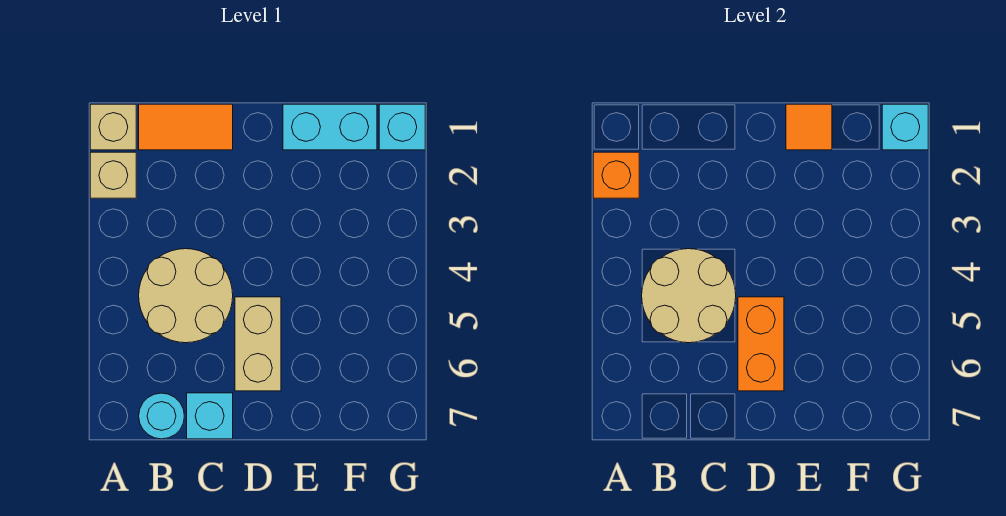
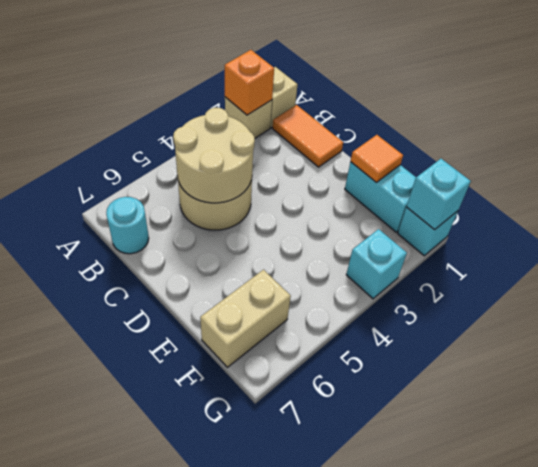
cyan brick C7 level 1 -> cyan brick G3 level 1
tan brick D5:D6 level 1 -> tan brick F6:F7 level 1
orange brick D5:D6 level 2 -> none

